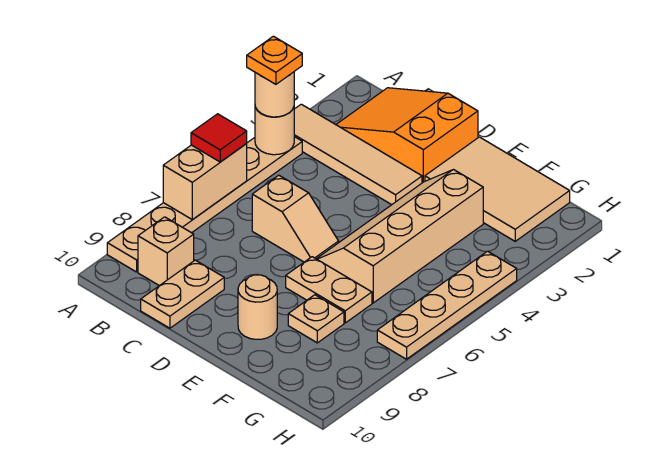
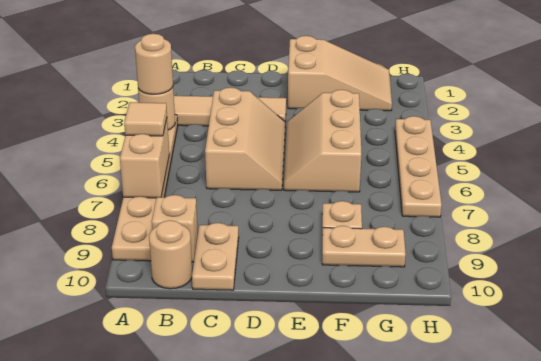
orange plate A4 level 4 -> none
red tile A6 level 3 -> tan tile A6 level 3
orange slope B1:D2 level 1 top D -> none
tan slope C6:D6 level 1 top C -> tan slope C4:D6 level 1 top C
tan tile E1:G2 level 1 -> tan slope E1:G2 level 1 top E
tan slope E3:F6 level 1 top F -> tan slope E4:F6 level 1 top F
tan plate E7:F7 level 1 -> tan plate F9:G9 level 1
tan round brick E9 level 1 -> tan round brick B10 level 1

